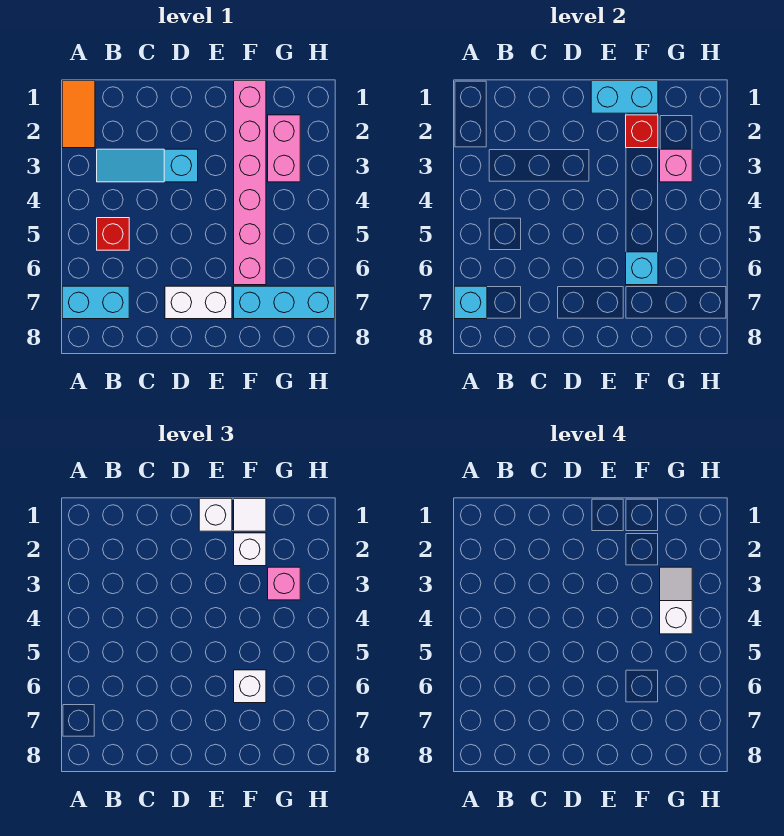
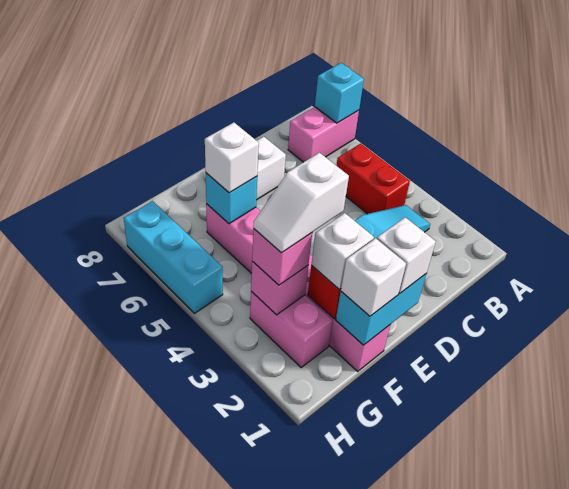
orange tile A1:A2 level 1 -> none
cyan brick A7:B7 level 1 -> pink brick A7:B7 level 1
red brick B5 level 1 -> red brick B4:B5 level 1
white tile F1 level 3 -> white brick F1 level 3
cyan brick F7:H7 level 1 -> cyan brick H5:H7 level 1
white slope G3:G4 level 4 top 4 -> white slope F3:G3 level 4 top F

